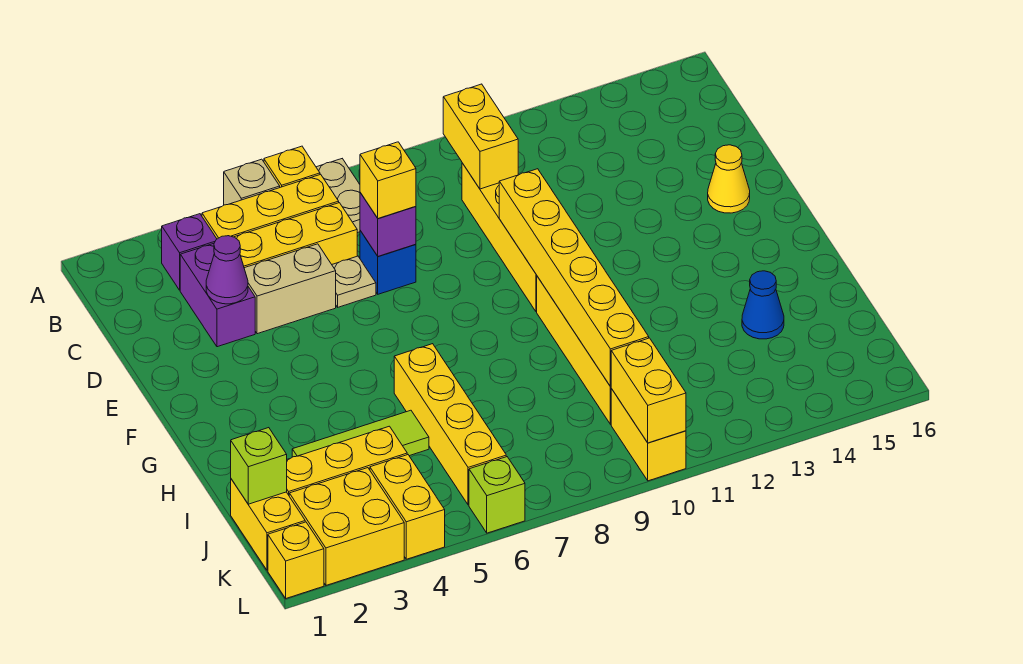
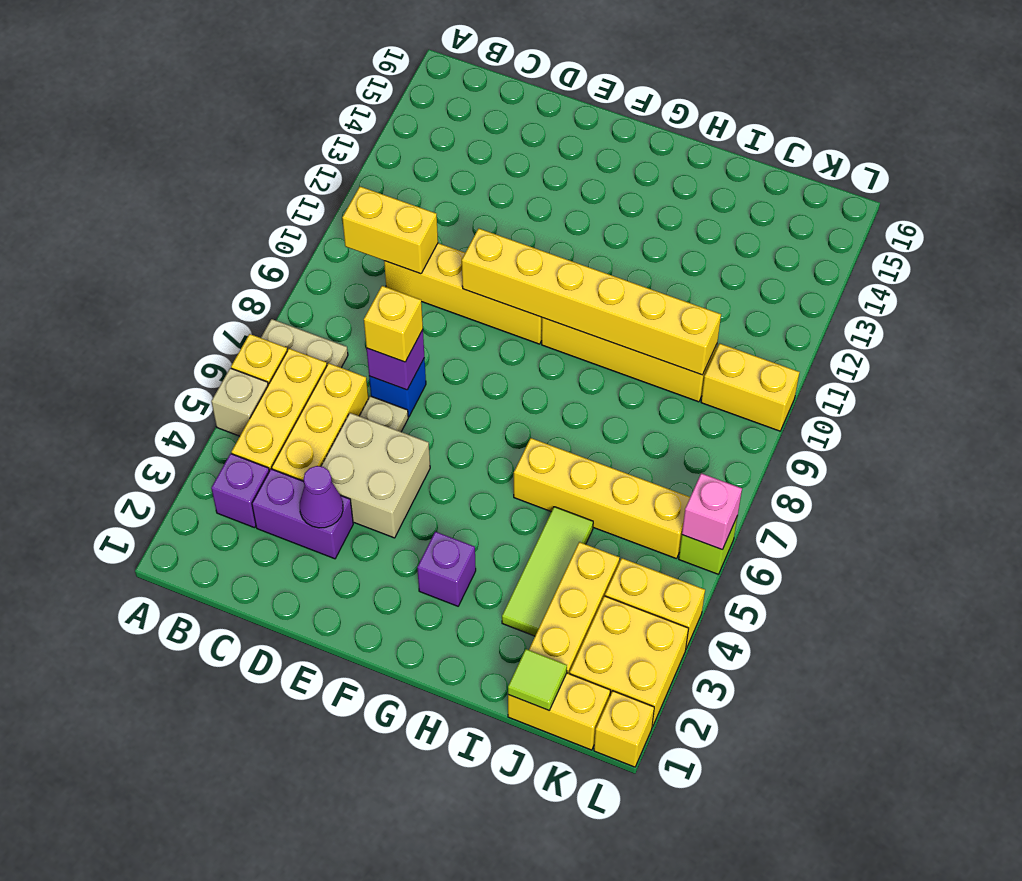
tan brick D4:D5 level 1 -> tan brick D4:E5 level 1
yellow cone E15 level 1 -> none
none -> purple brick G3 level 1
blue cone I14 level 1 -> none
lime brick J1 level 2 -> lime tile J1 level 2
yellow brick K10:L10 level 2 -> none
none -> pink brick L6 level 2

